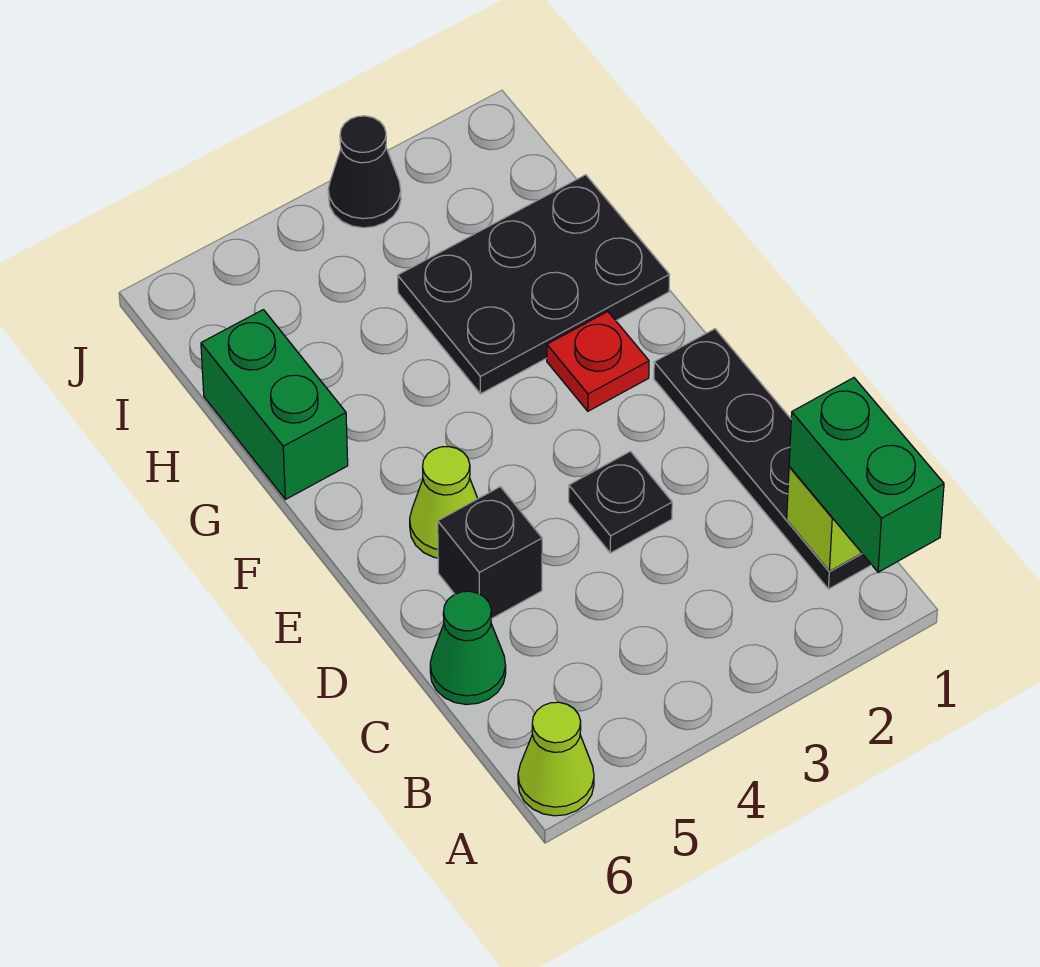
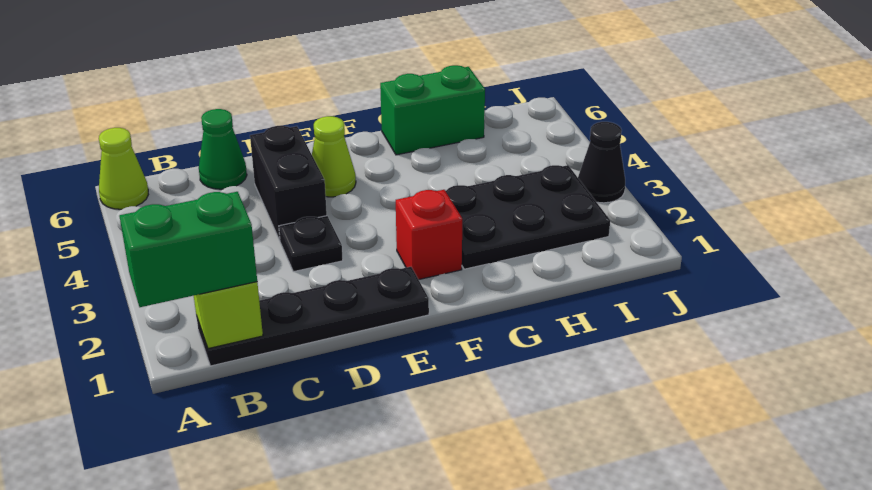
black brick D5 level 1 -> black brick D4:D5 level 1
red plate F2 level 1 -> red brick F2 level 1
black plate G1:H3 level 1 -> black plate G2:I3 level 1

